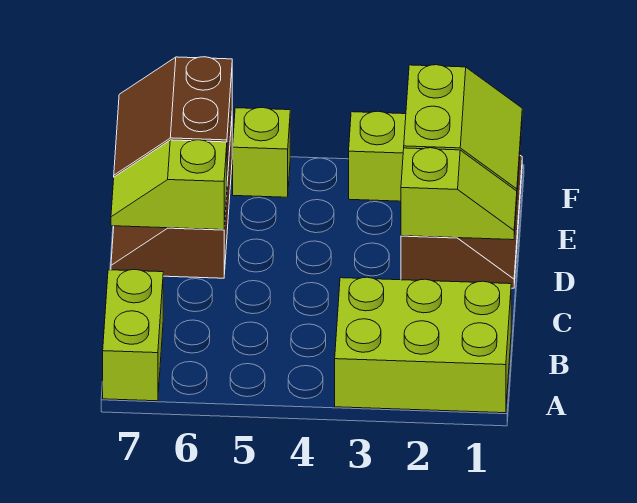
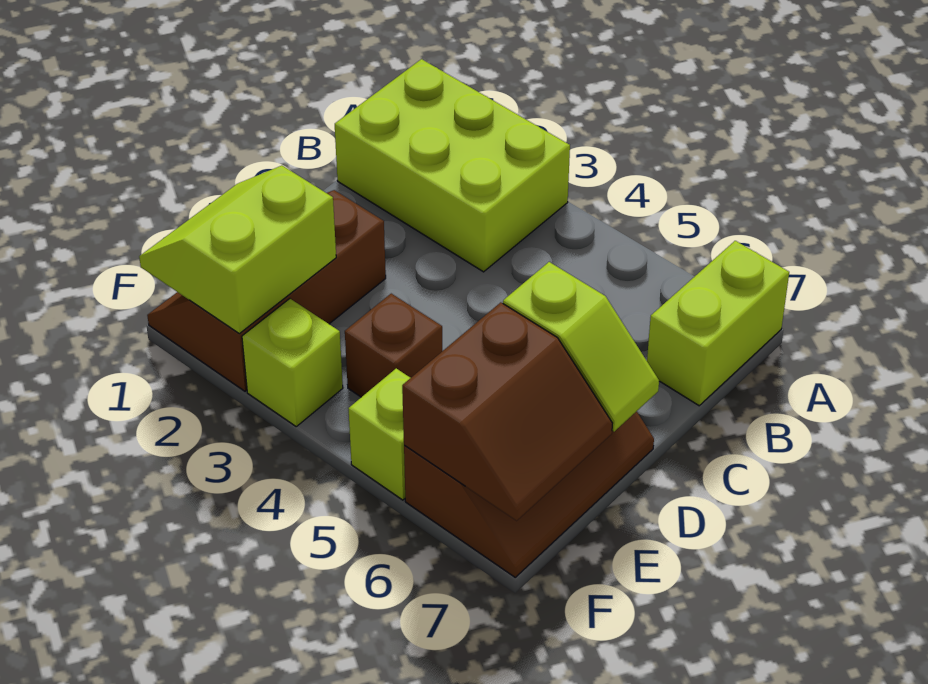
lime slope D1:D2 level 2 top 2 -> none
none -> brown brick E4 level 1

